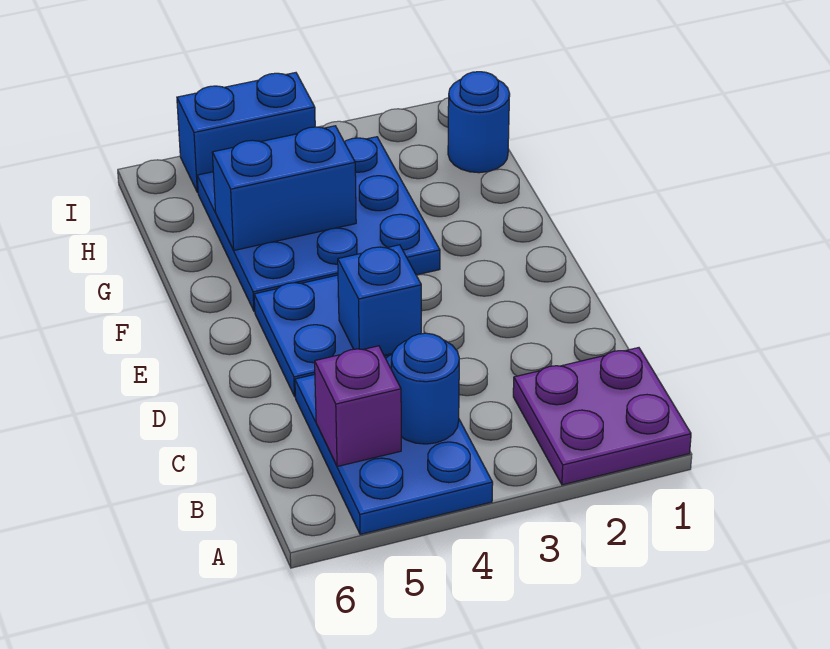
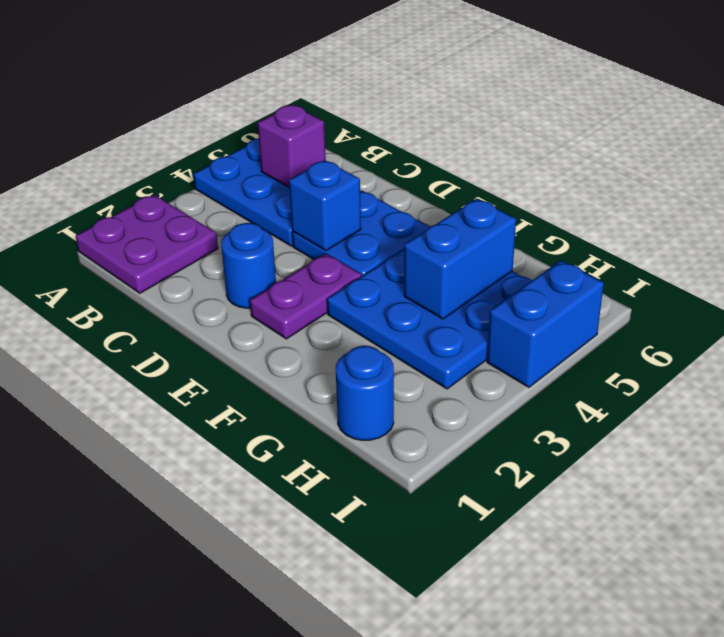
blue round brick B4 level 2 -> blue round brick D2 level 1
none -> purple plate E2:E3 level 1

